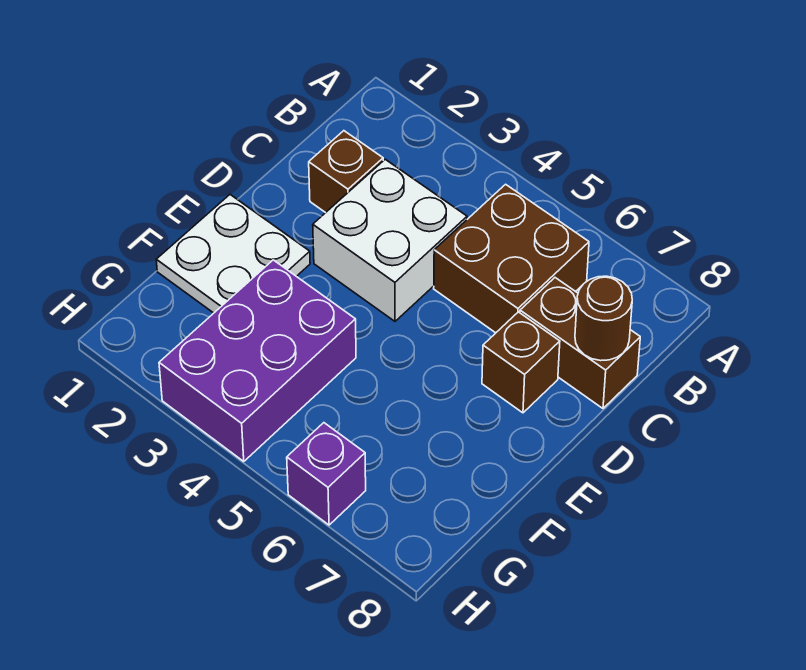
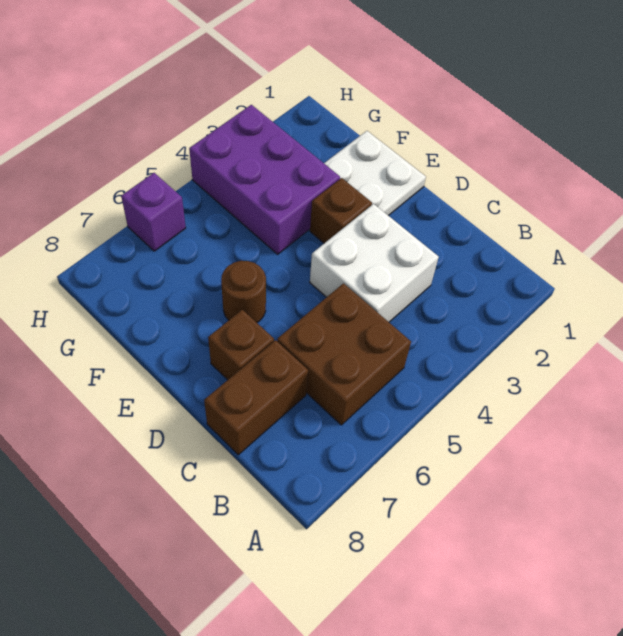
brown brick C2 level 1 -> brown brick E3 level 1
brown round brick C8 level 2 -> brown round brick E6 level 1

